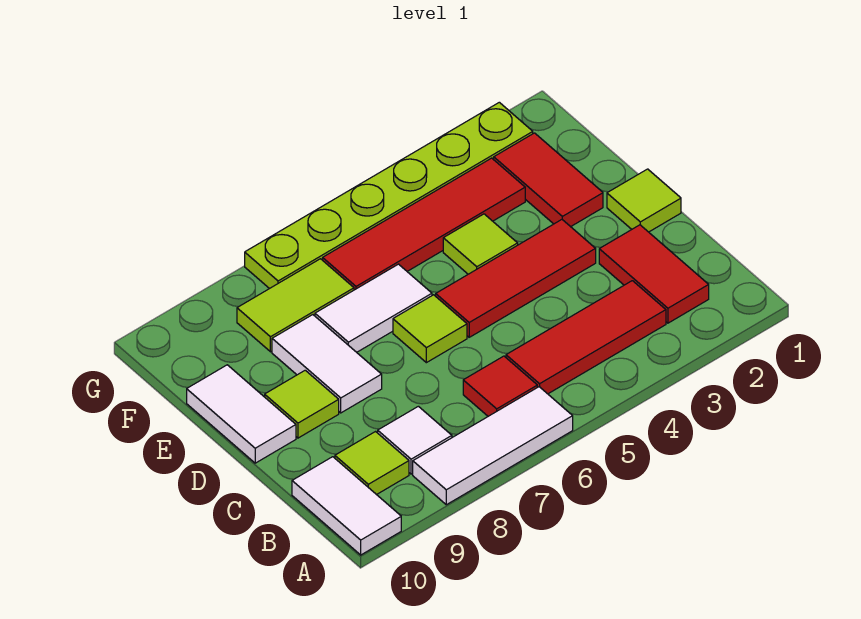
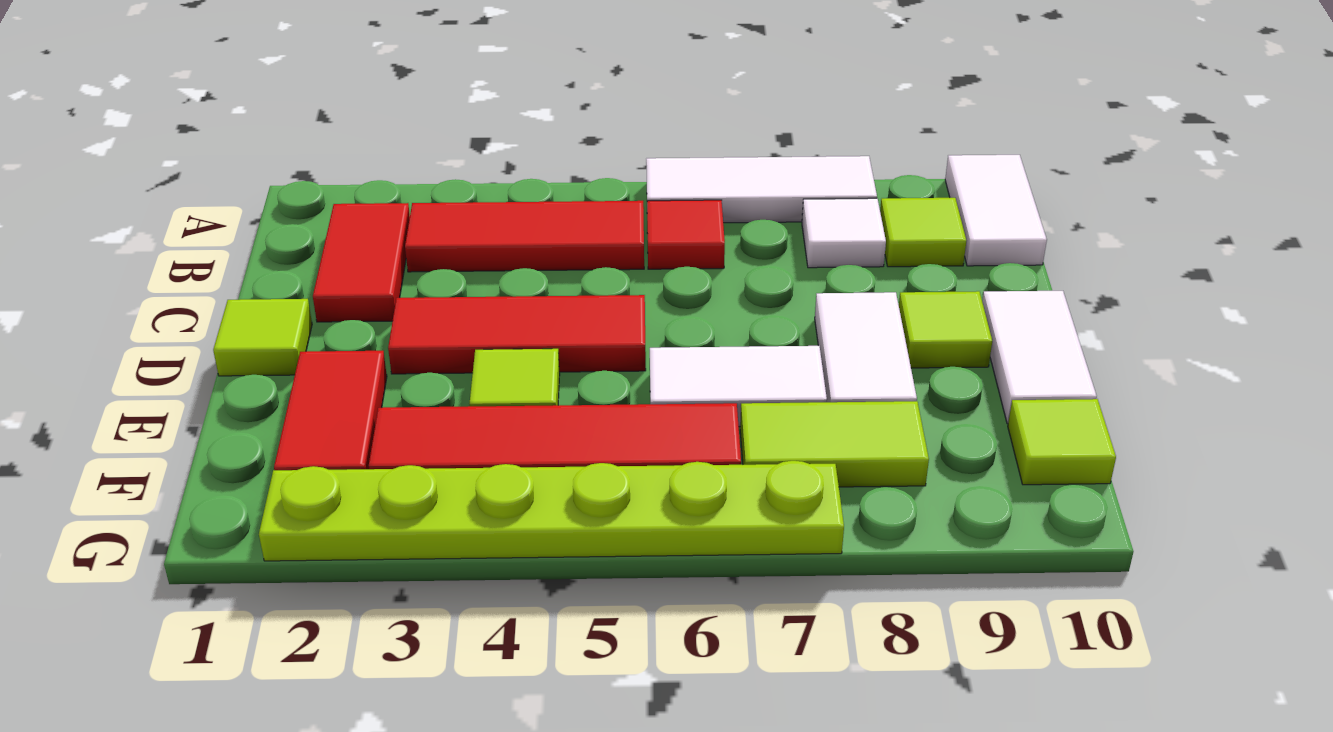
lime tile D6 level 1 -> lime tile F10 level 1

